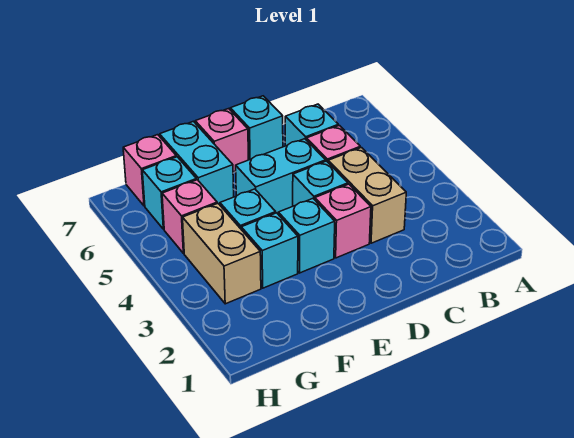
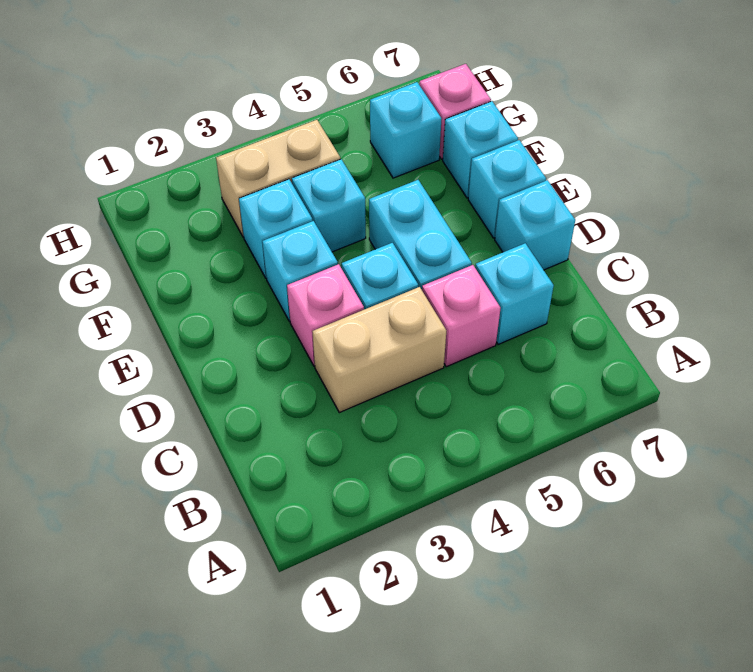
pink brick E7 level 1 -> cyan brick E7 level 1
cyan brick F6:F7 level 1 -> cyan brick F7 level 1
pink brick G5 level 1 -> none

